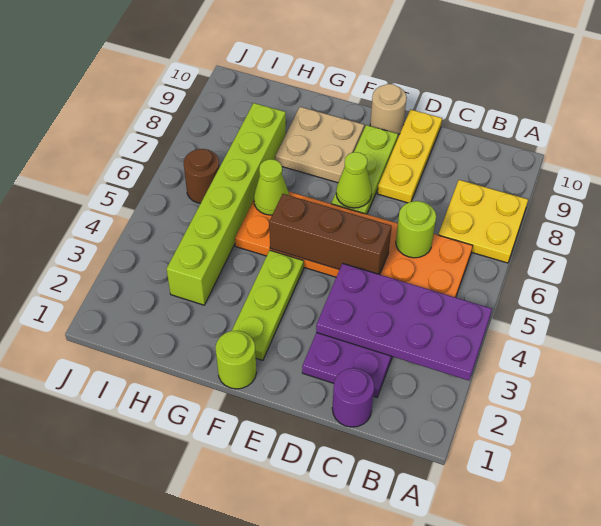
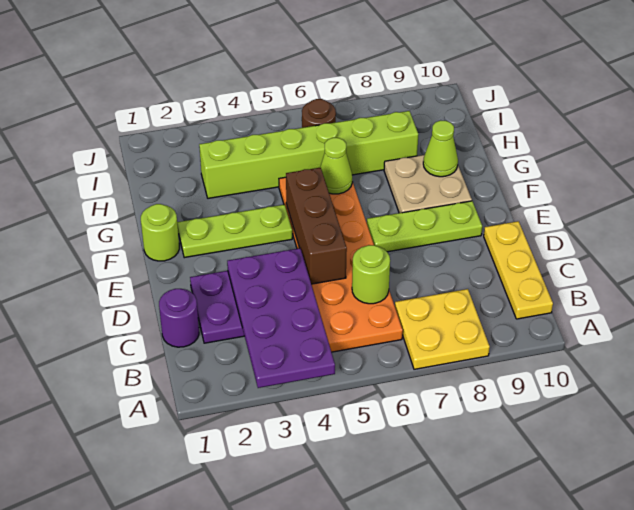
yellow plate D8:D10 level 1 -> yellow plate B10:D10 level 1
lime cone E7 level 2 -> lime cone G9 level 2
tan round brick E10 level 1 -> none

